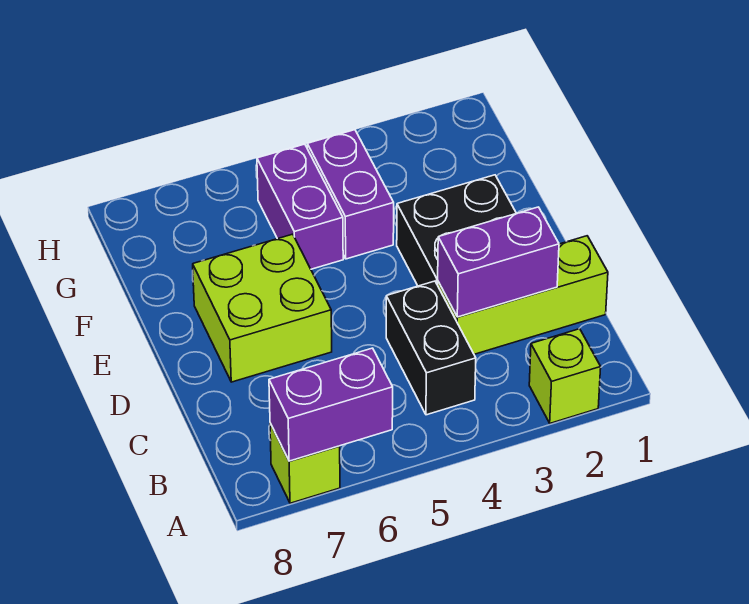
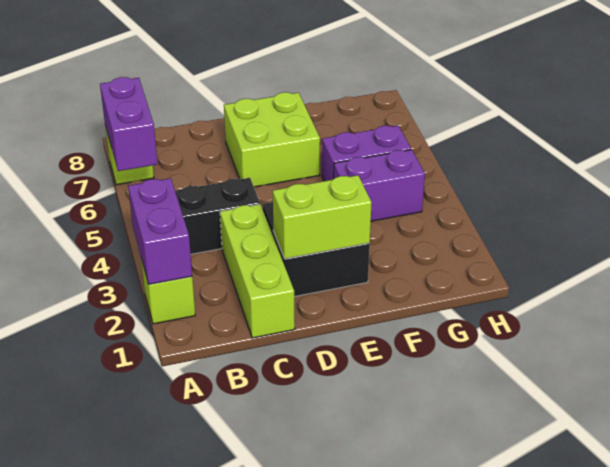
purple brick C2:C3 level 2 -> purple brick A2:A3 level 2
none -> lime brick D2:E2 level 2

